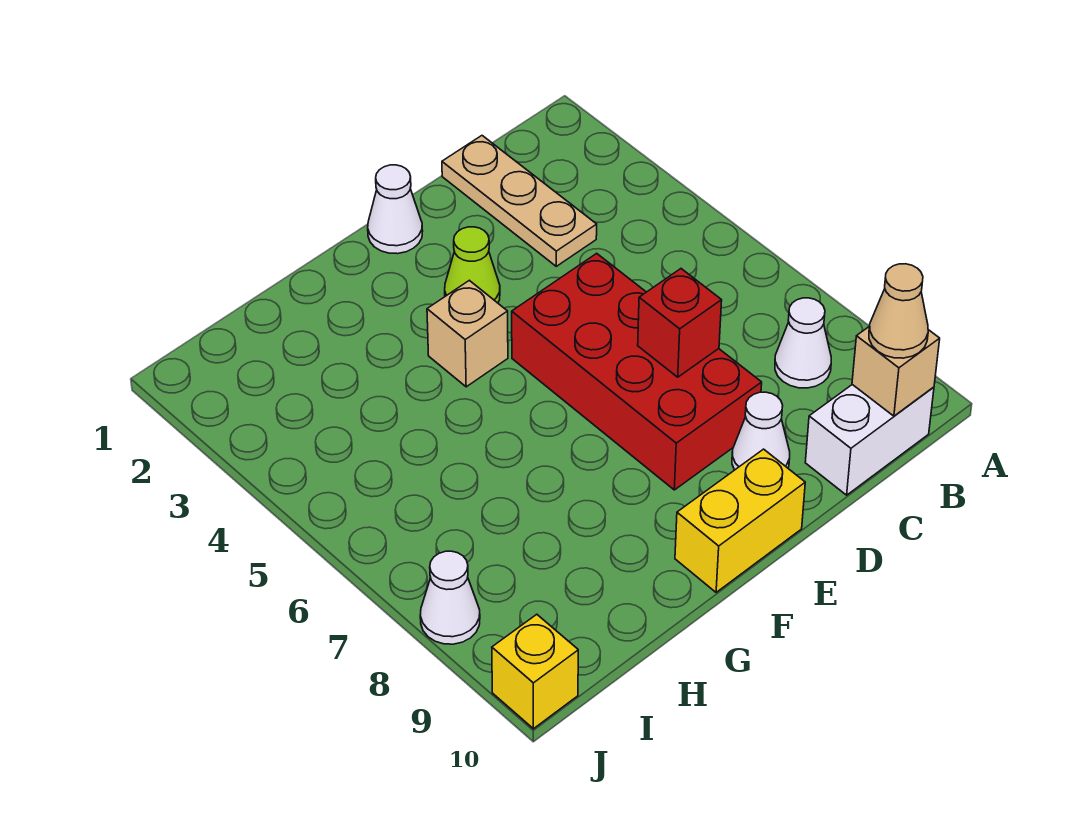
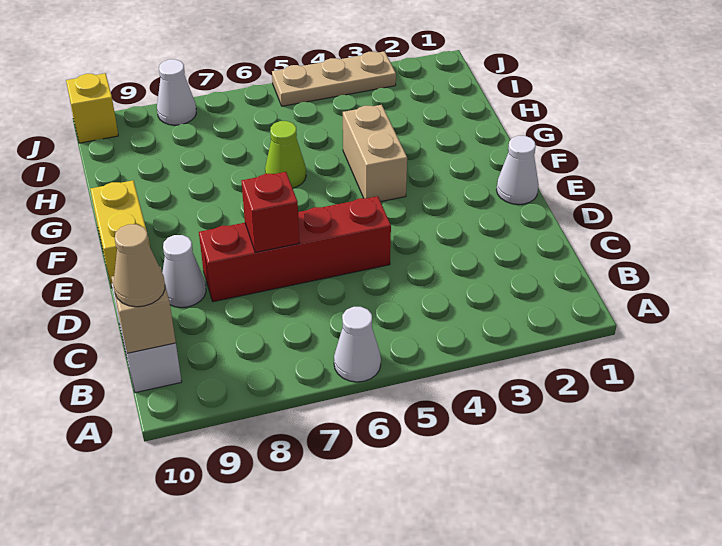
white cone B8 level 1 -> white cone A6 level 1
tan plate C1:C3 level 1 -> tan plate J3:J5 level 1
red brick D5:E8 level 1 -> red brick D5:D8 level 1
lime cone E3 level 1 -> lime cone G6 level 1
tan brick F4 level 1 -> tan brick F4:G4 level 1

